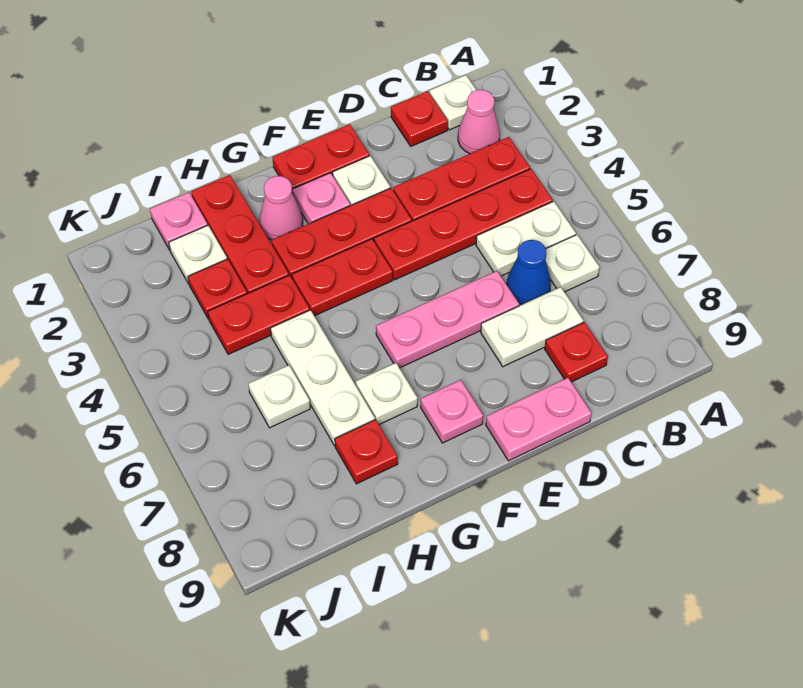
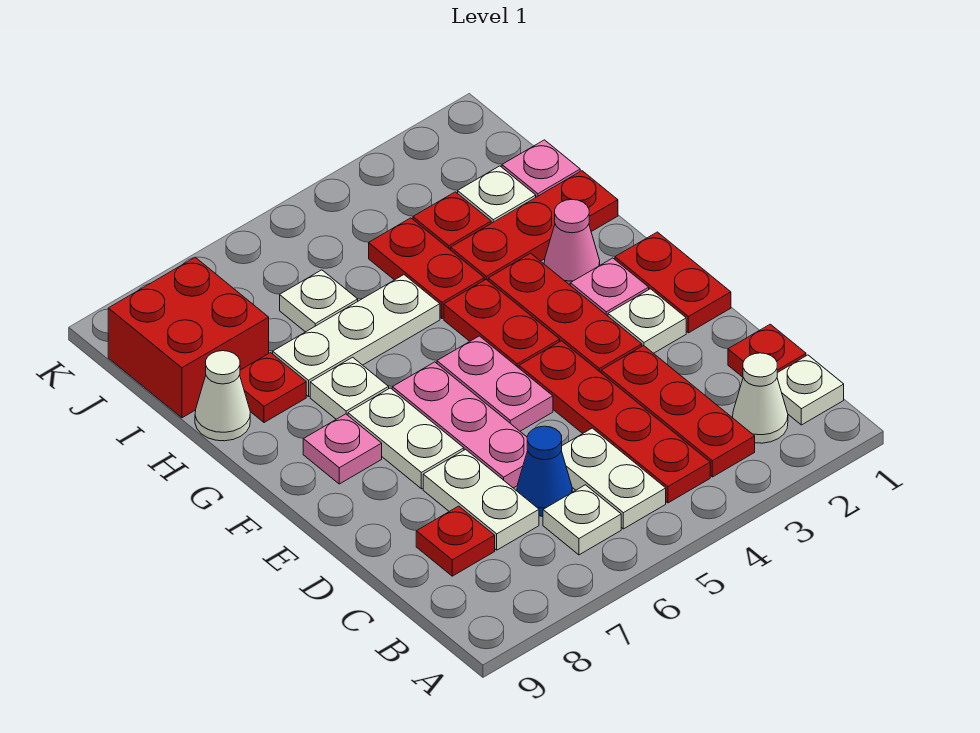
pink cone B2 level 1 -> white cone B2 level 1
pink plate D9:E9 level 1 -> pink plate E5:F5 level 1
none -> white plate E7:F7 level 1
none -> white cone H9 level 1
none -> red brick I8:J9 level 1

